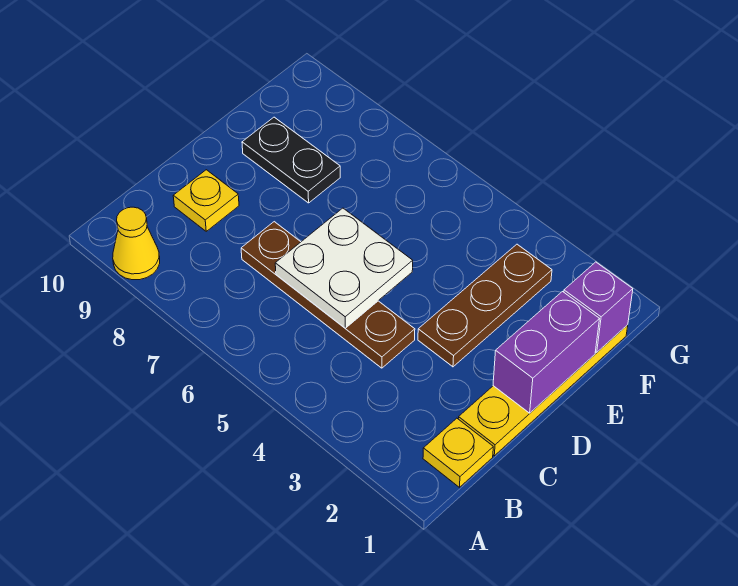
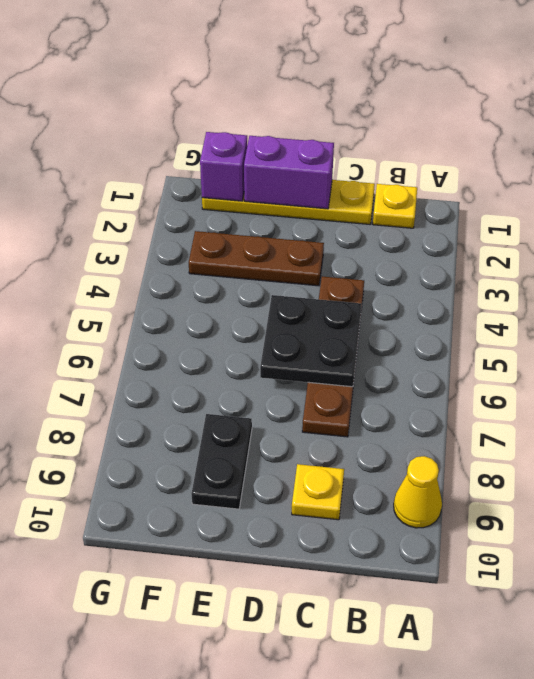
white plate C5:D6 level 2 -> black plate C5:D6 level 2

